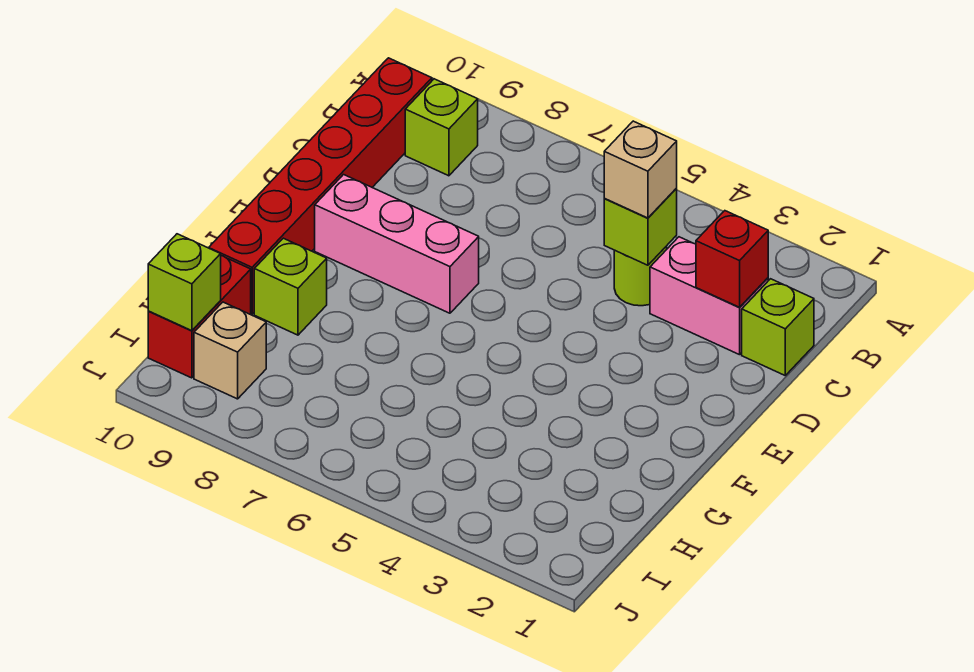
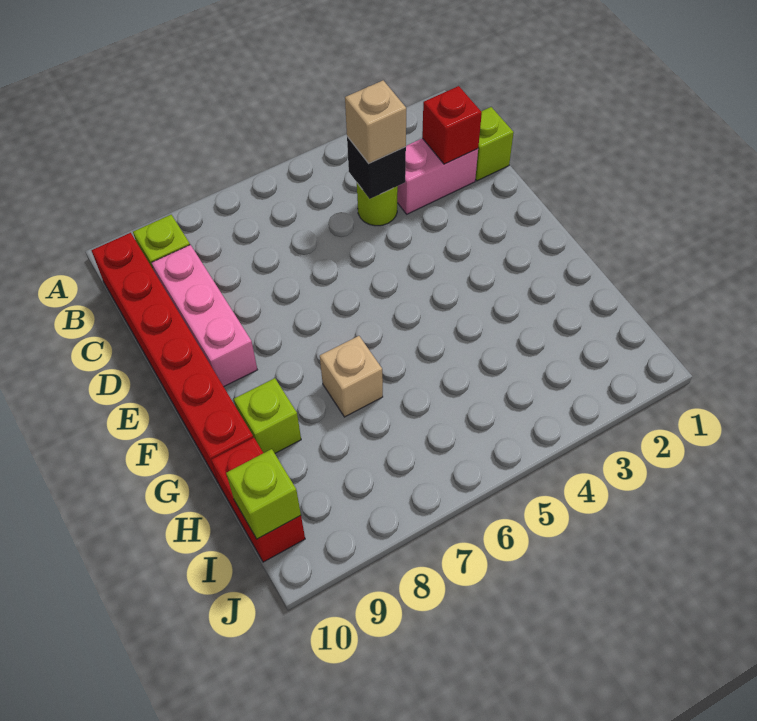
lime brick C4 level 2 -> black brick C4 level 2
pink brick E7:E9 level 1 -> pink brick C9:E9 level 1
tan brick I9 level 1 -> tan brick G7 level 1

